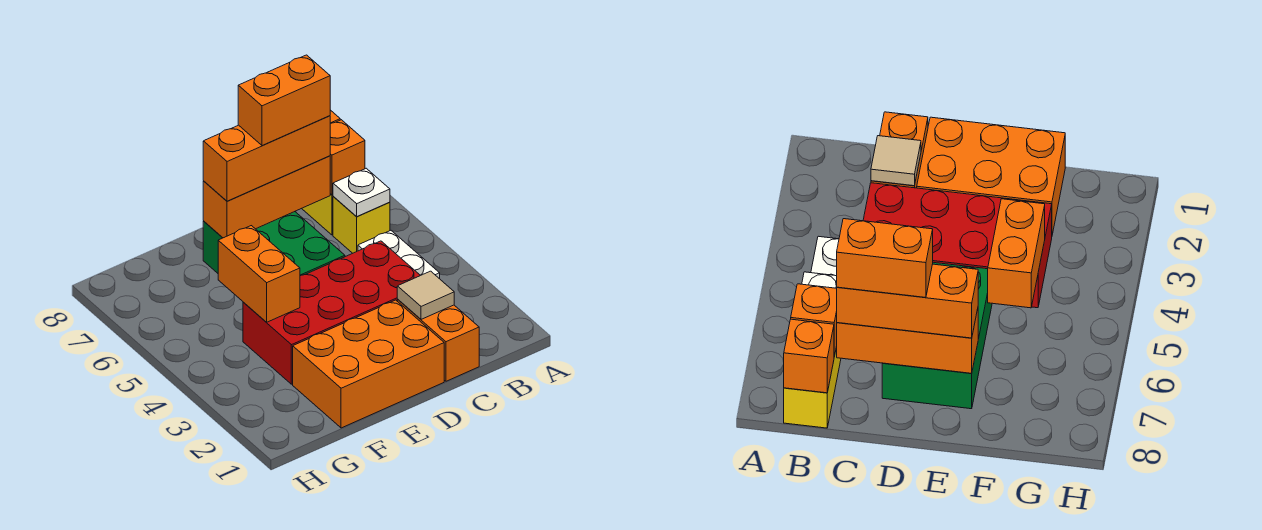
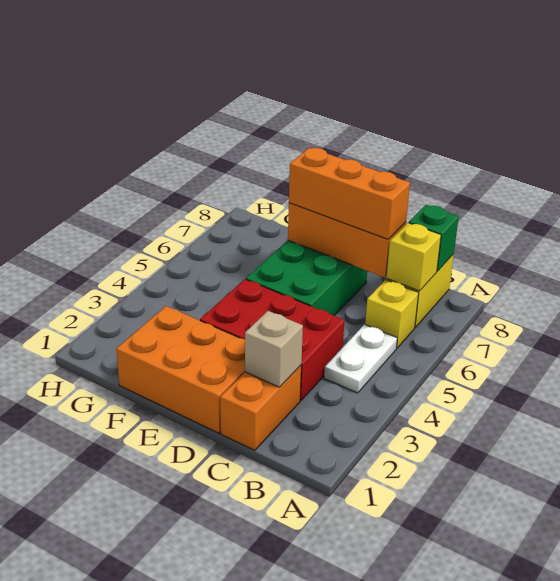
white plate B6 level 2 -> none
orange brick B7 level 2 -> yellow brick B7 level 2
orange brick B8 level 2 -> green brick B8 level 2
tan tile C2 level 2 -> tan brick C2 level 2
red brick C3:F4 level 1 -> red brick C3:E4 level 1
orange brick C7:D7 level 4 -> none
orange brick F4:F5 level 2 -> none

